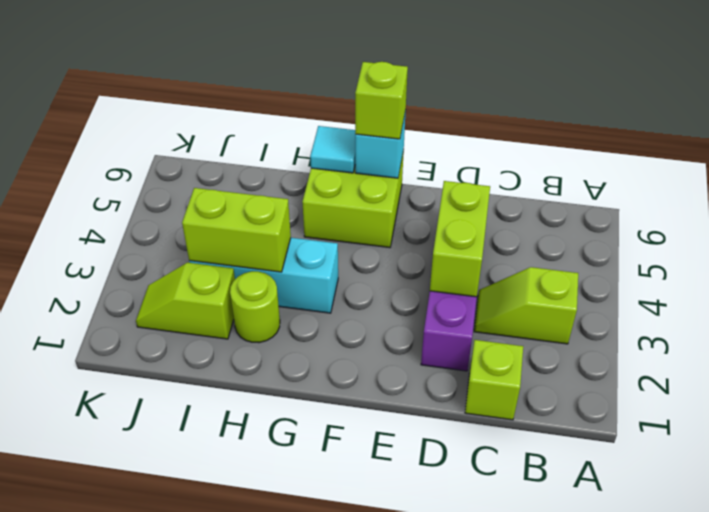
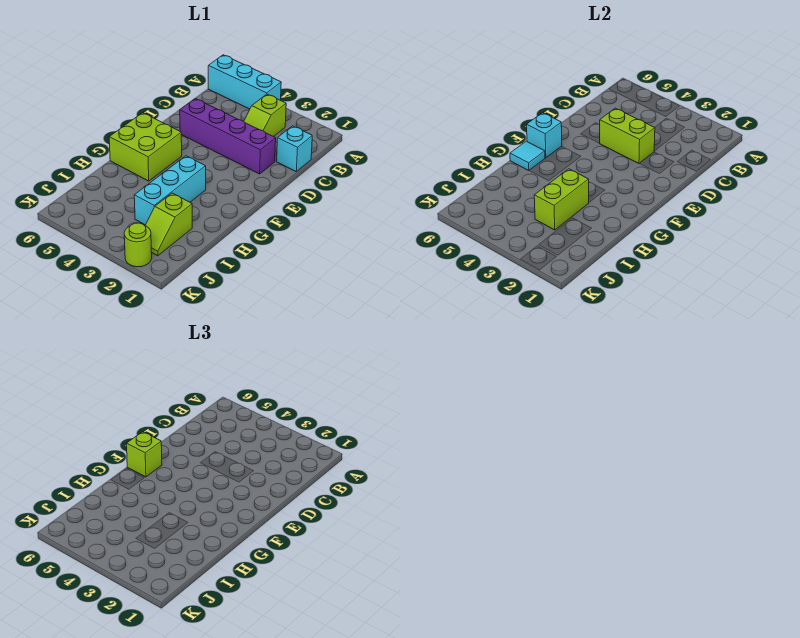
none -> cyan brick A4:A6 level 1
lime brick C1 level 1 -> cyan brick C1 level 1
lime round brick H2 level 1 -> lime round brick K2 level 1

